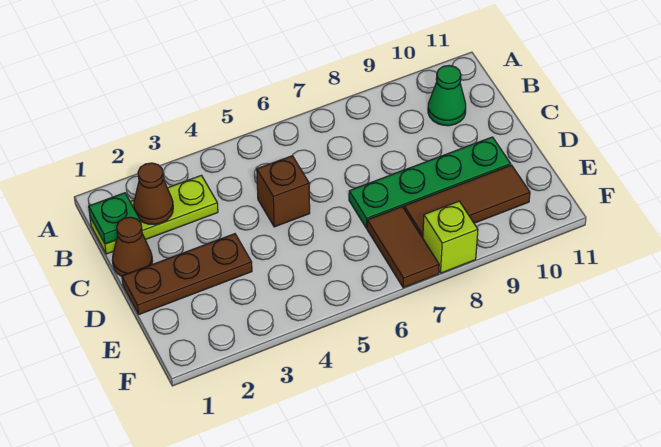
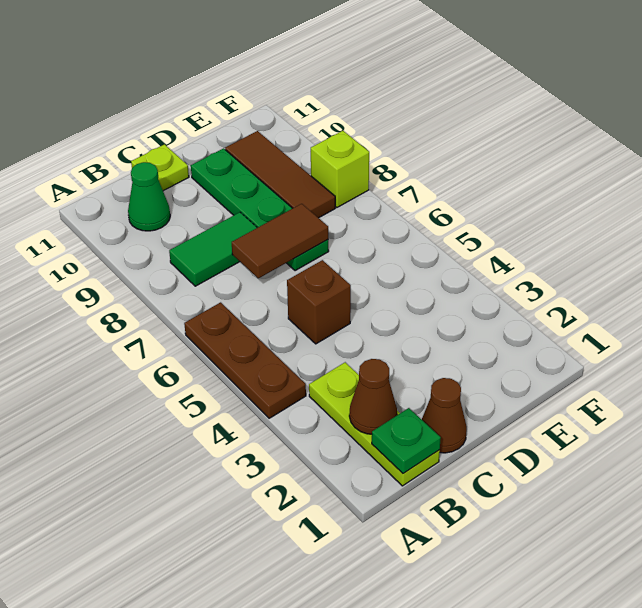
none -> green tile B8:C8 level 1
none -> lime plate C11 level 1
brown plate D1:D3 level 1 -> brown plate A4:A6 level 1
brown tile E7:F7 level 1 -> brown tile C7:D7 level 2

